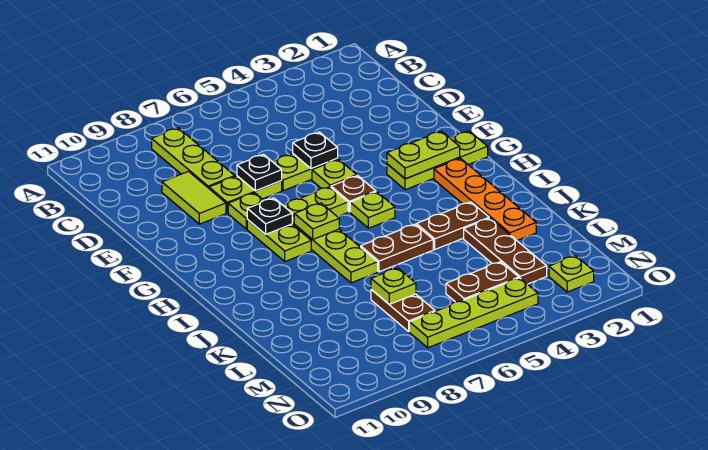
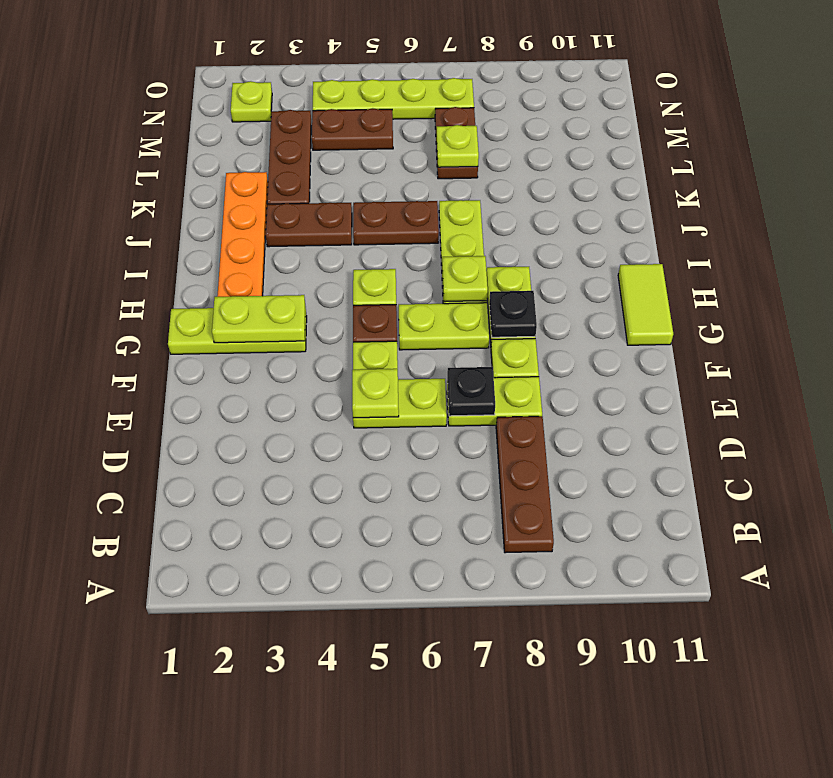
lime plate B8:D8 level 1 -> brown plate B8:D8 level 1
lime tile D9:E9 level 1 -> lime tile G11:H11 level 1
black plate E5 level 2 -> lime plate E5 level 2

